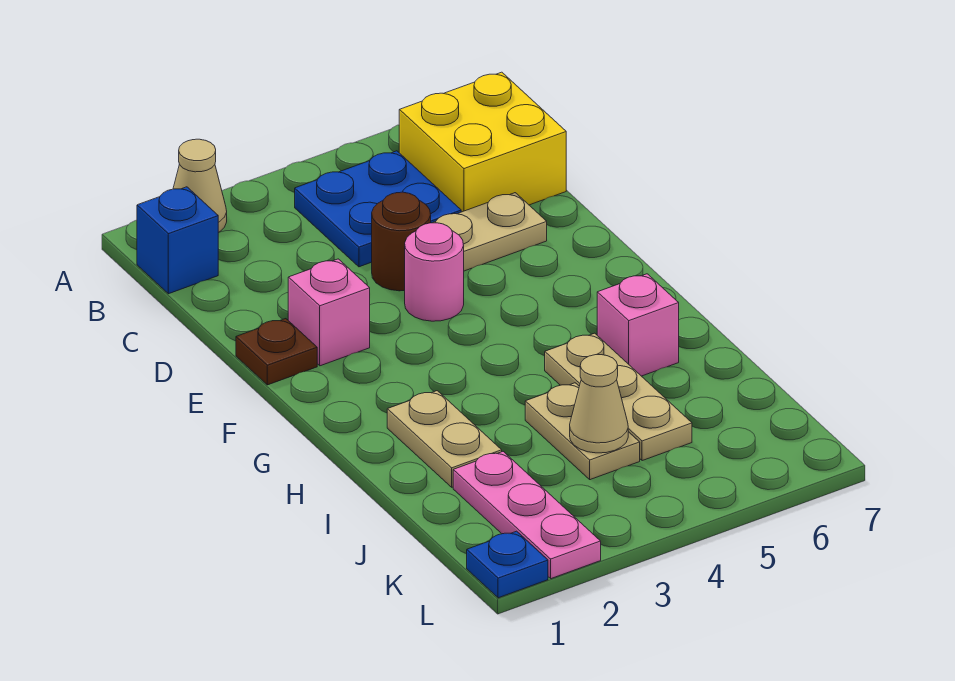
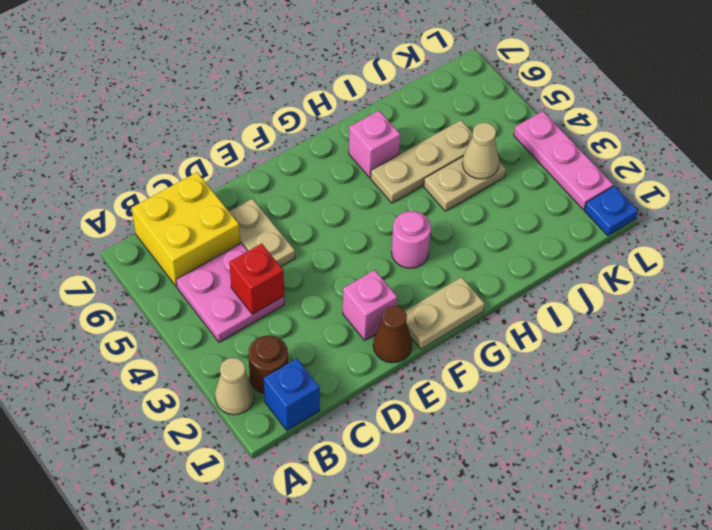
blue plate B4:C5 level 1 -> pink plate B4:C5 level 1
none -> red brick C4 level 2
brown round brick D4 level 1 -> brown round brick B2 level 1
brown plate E1 level 1 -> brown cone E1 level 1
pink round brick E4 level 1 -> pink round brick G3 level 1
tan plate H2:I2 level 1 -> tan plate F1:G1 level 1
pink plate J2:L2 level 1 -> pink plate L2:L4 level 1

